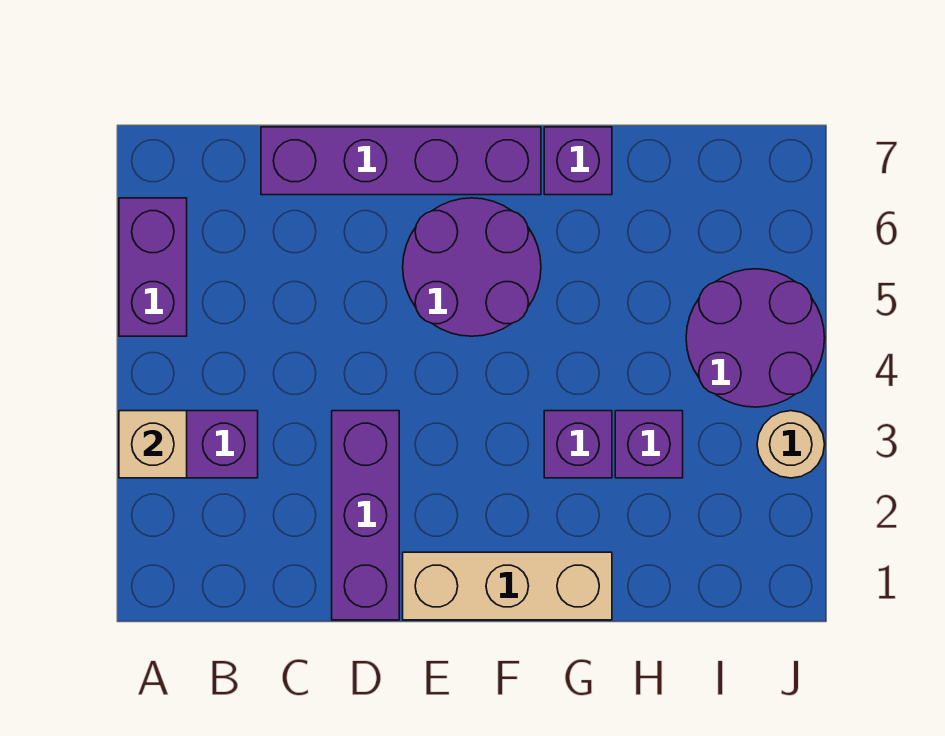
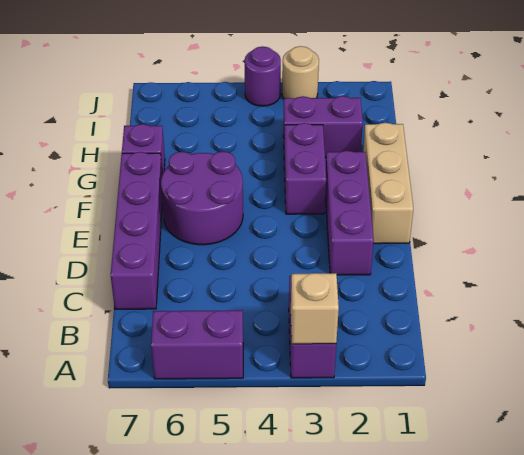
purple brick D1:D3 level 1 -> purple brick D2:F2 level 1
purple brick G3 level 1 -> purple brick F3:G3 level 1
purple brick H3 level 1 -> purple brick H2:H3 level 1
purple round brick I4:J5 level 1 -> purple round brick J4 level 1

